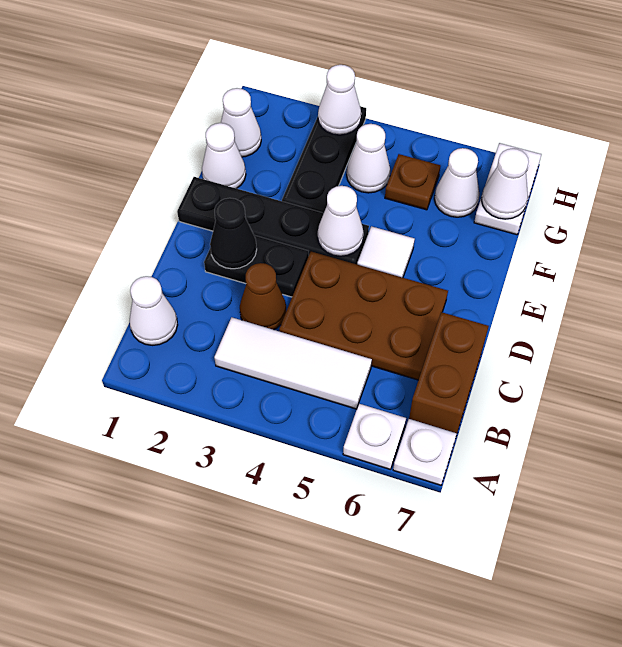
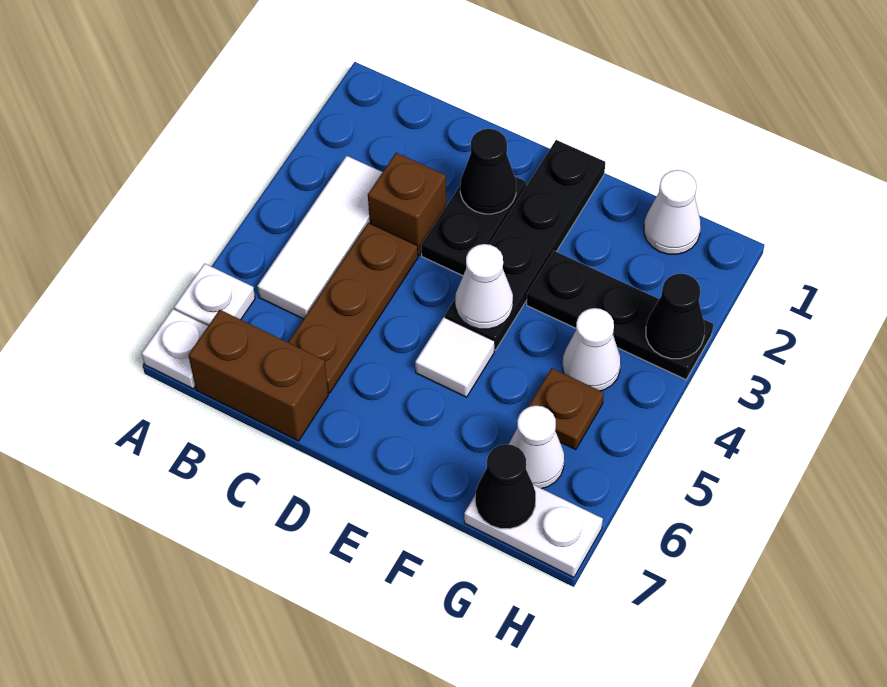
white cone B1 level 1 -> none
brown cone C3 level 1 -> brown brick C3 level 1
brown plate C4:D6 level 1 -> brown plate C4:C6 level 1
white cone F1 level 1 -> none
white cone G7 level 2 -> black cone G7 level 2
white cone H3 level 2 -> black cone H3 level 2

